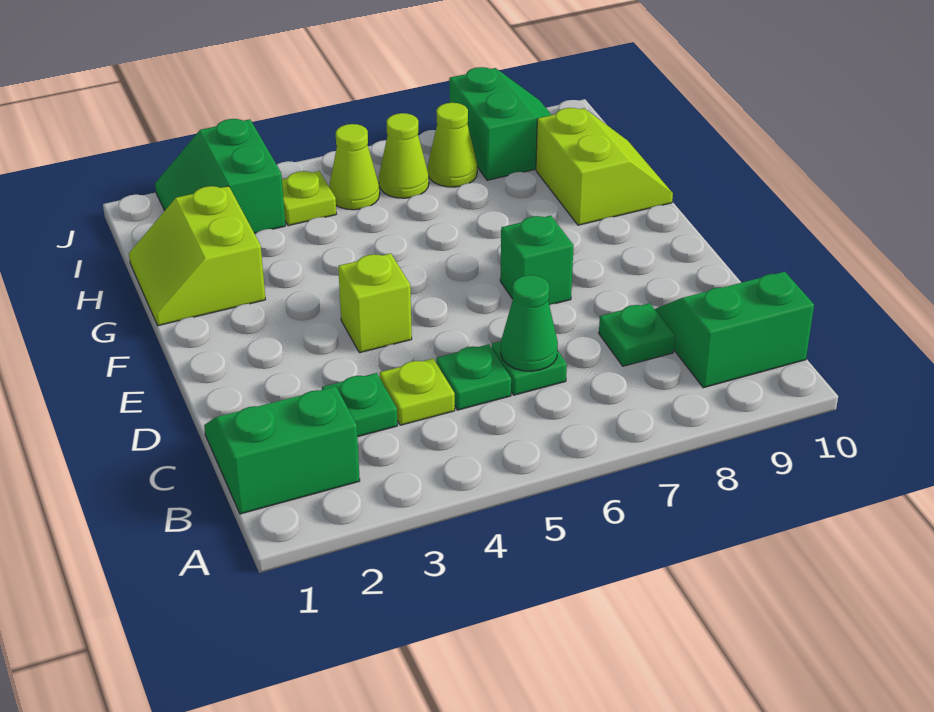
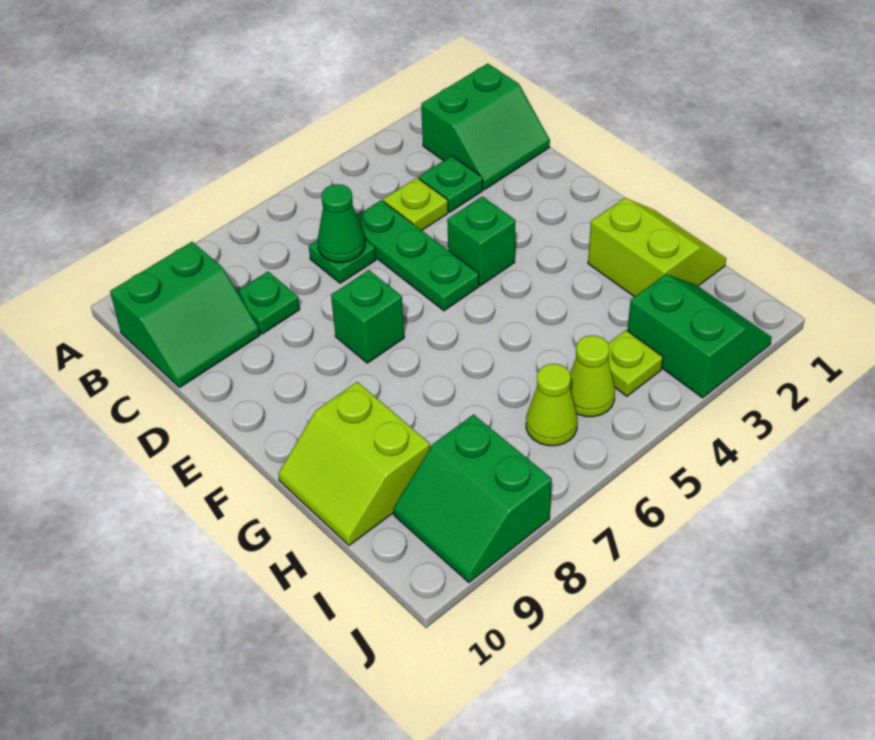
green plate C5 level 1 -> green plate C5:E5 level 1
lime brick E4 level 1 -> green brick E4 level 1
lime cone I7 level 1 -> none

